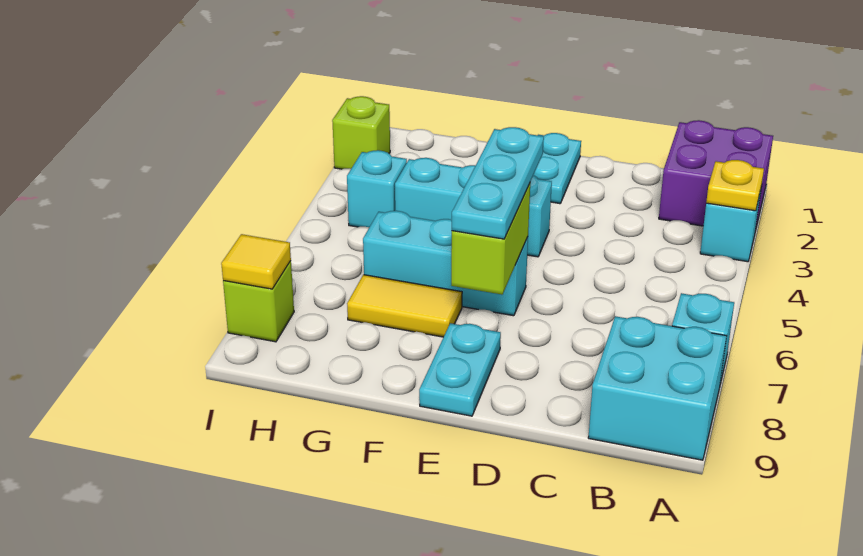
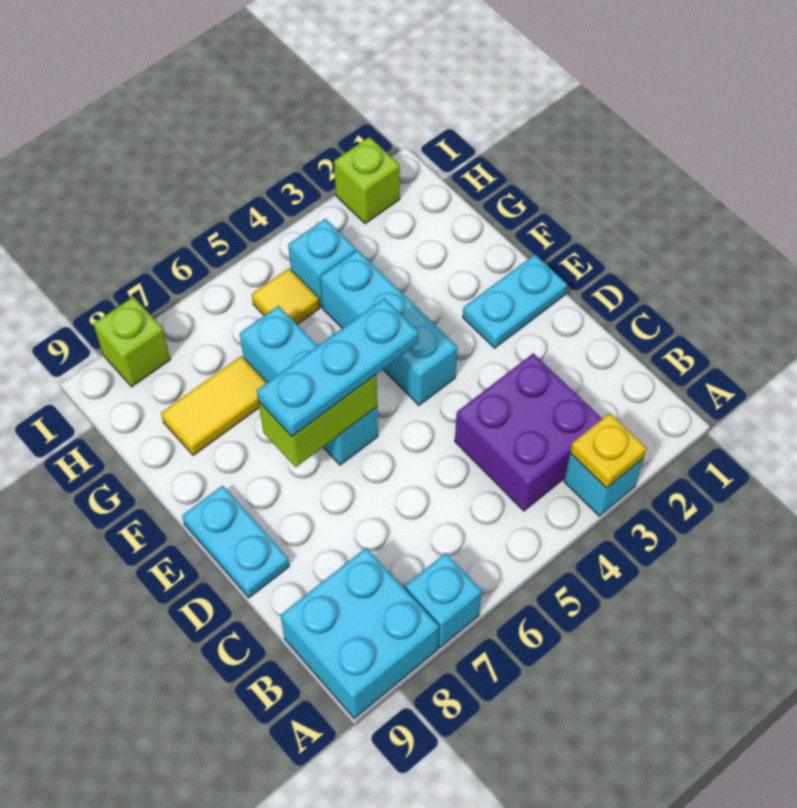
purple brick A1:B2 level 1 -> purple brick B3:C4 level 1
cyan plate E8:E9 level 1 -> cyan plate D9:E9 level 1
yellow tile F7:G7 level 1 -> yellow tile G7:G8 level 1
yellow tile I8 level 2 -> yellow tile H5 level 1

